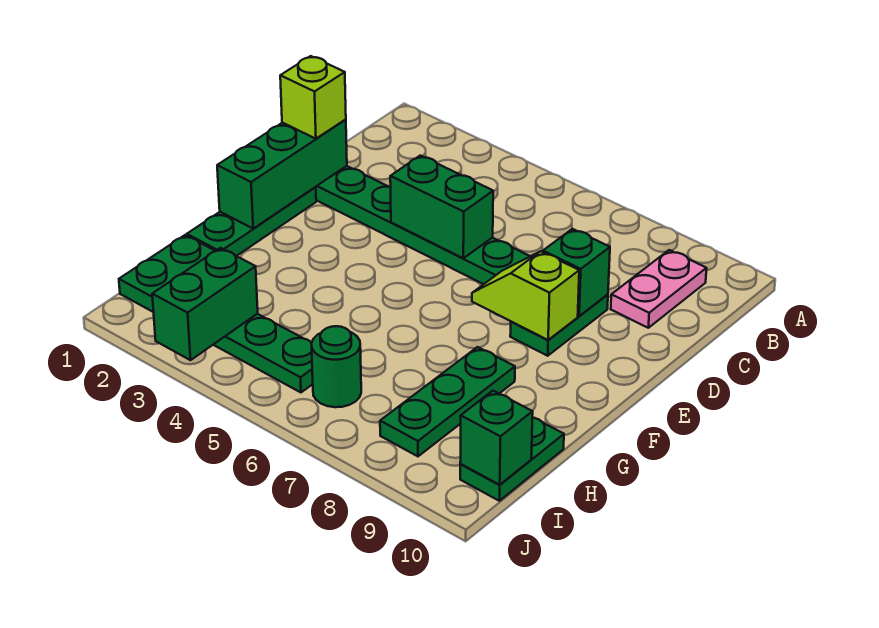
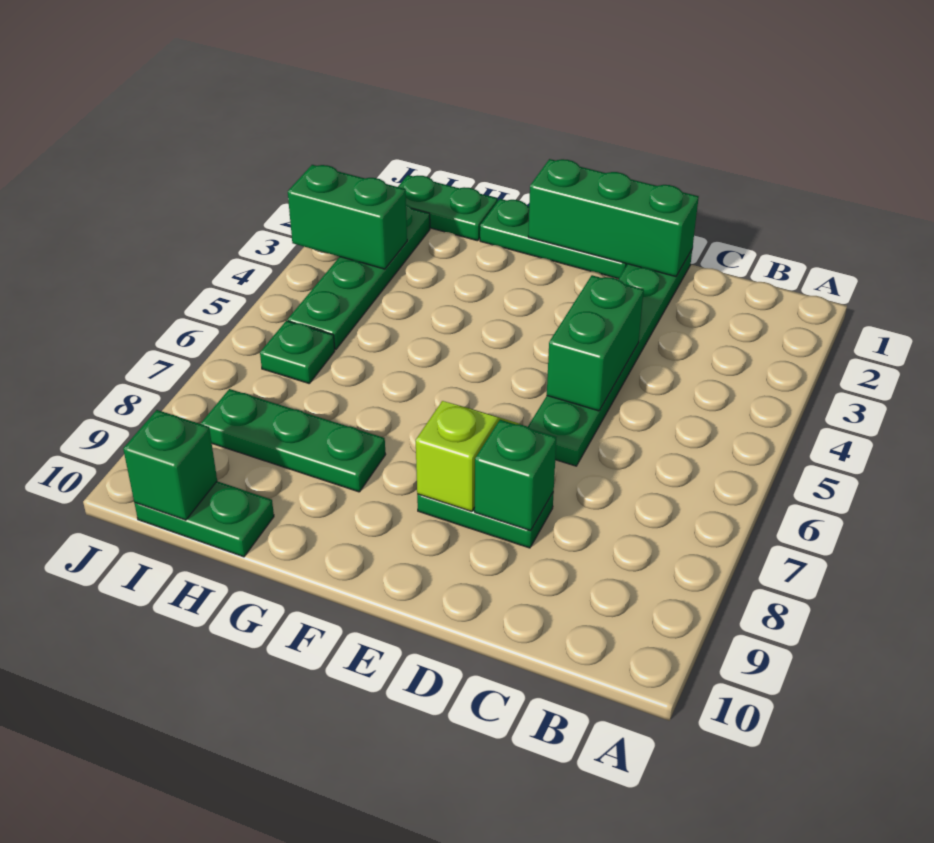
pink plate B9:C9 level 1 -> none
lime brick D1 level 3 -> none
green round brick I6 level 1 -> green plate I6 level 1

